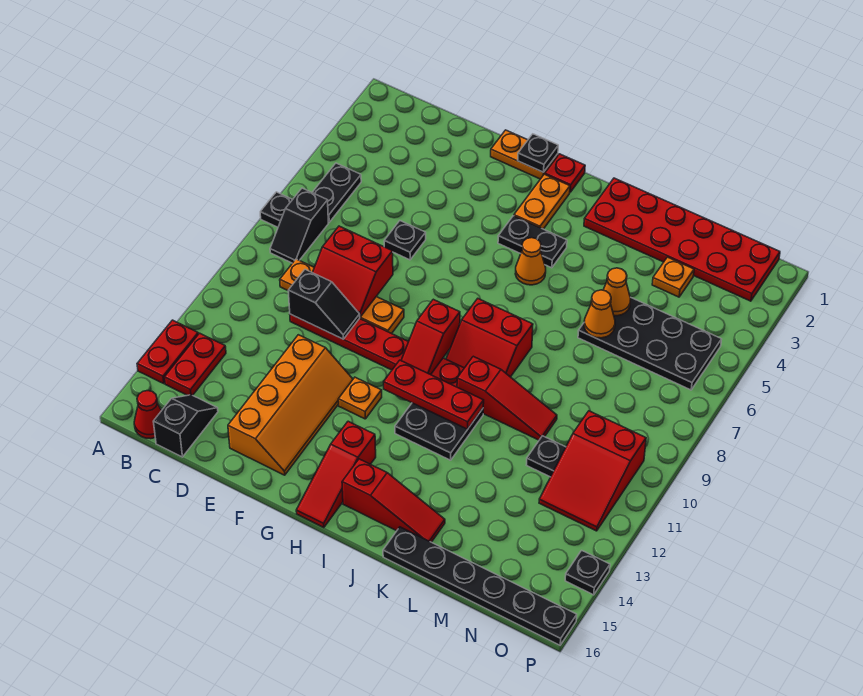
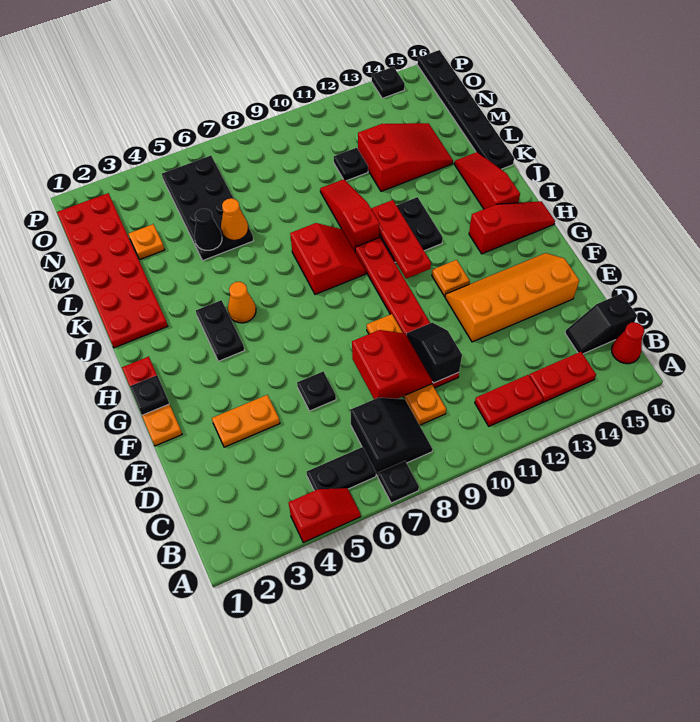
red plate A13:A14 level 1 -> red plate B11:B12 level 1
black slope B7:B8 level 1 top 7 -> black slope B7:C8 level 1 top 7
orange plate H2:H3 level 1 -> orange plate E3:E4 level 1
red slope H9:H10 level 2 top 9 -> red slope A4:A5 level 1 top 4
orange cone L5 level 2 -> black cone L5 level 2
red slope N10:O12 level 1 top 10 -> red slope L12:M14 level 1 top 12

